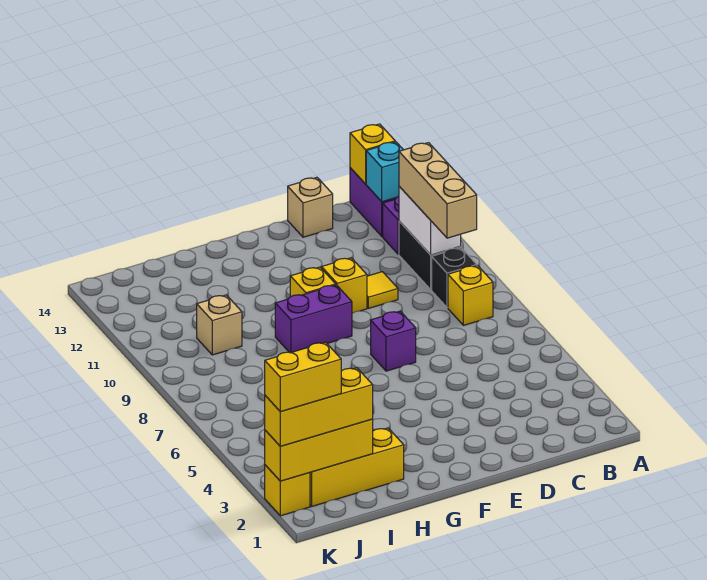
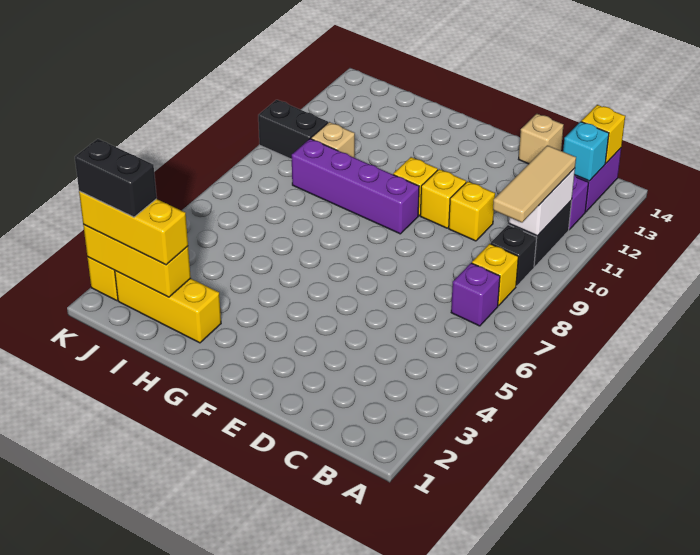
tan brick B9:B11 level 3 -> tan tile B9:B11 level 3
yellow tile D10 level 1 -> yellow brick D10 level 1
purple brick E7 level 1 -> purple brick B7 level 1
purple brick F9:G9 level 1 -> purple brick F9:I9 level 1
yellow brick J2:K2 level 4 -> black brick J2:K2 level 4
none -> black brick J10:K10 level 1

